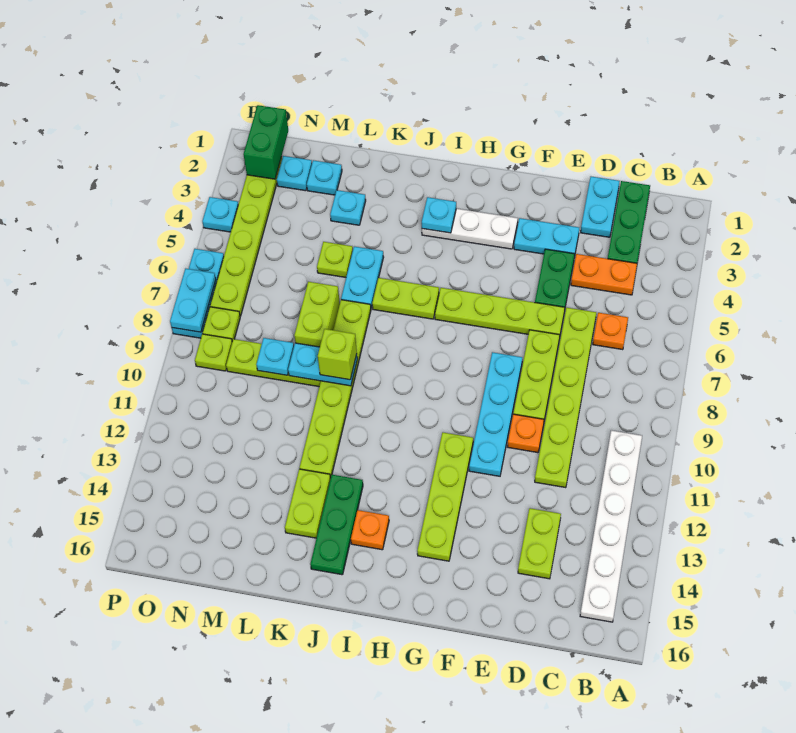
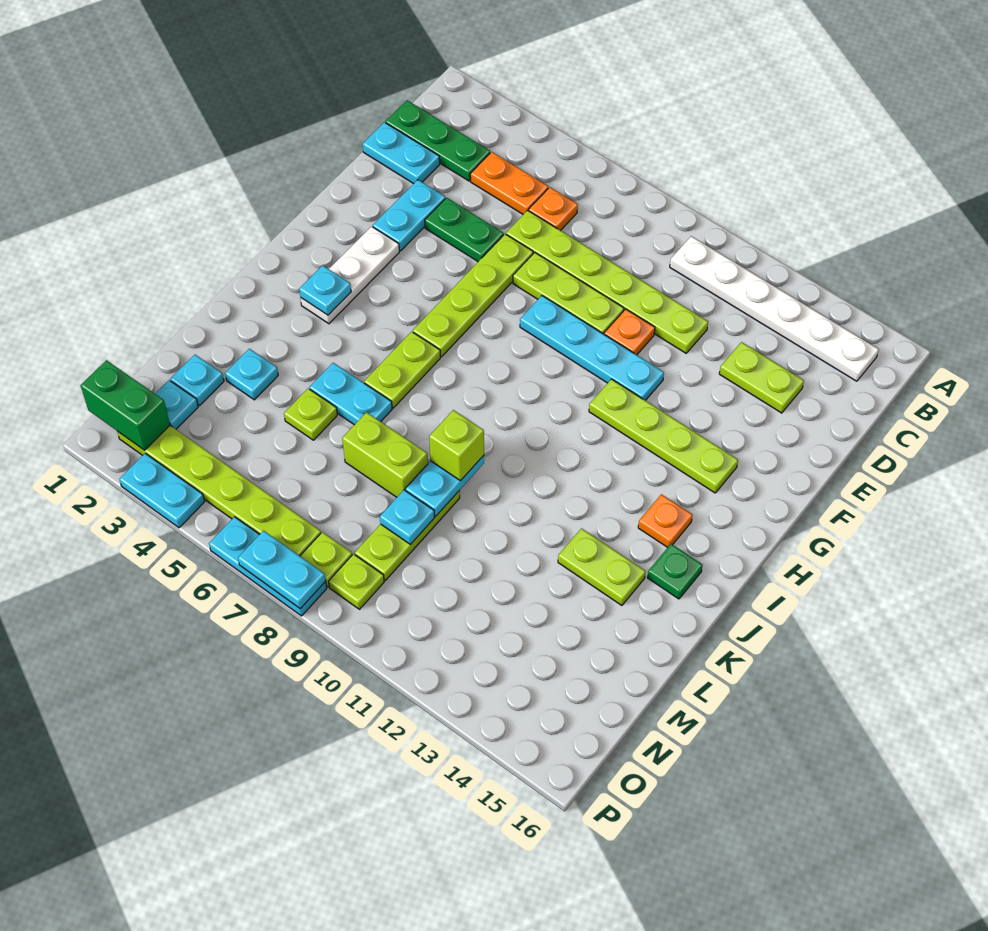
orange plate C4:D4 level 1 -> orange plate C4:C5 level 1
green plate J13:J15 level 1 -> green plate J15 level 1
lime plate K7:K12 level 1 -> none
cyan plate P4 level 1 -> cyan plate P3:P4 level 1

